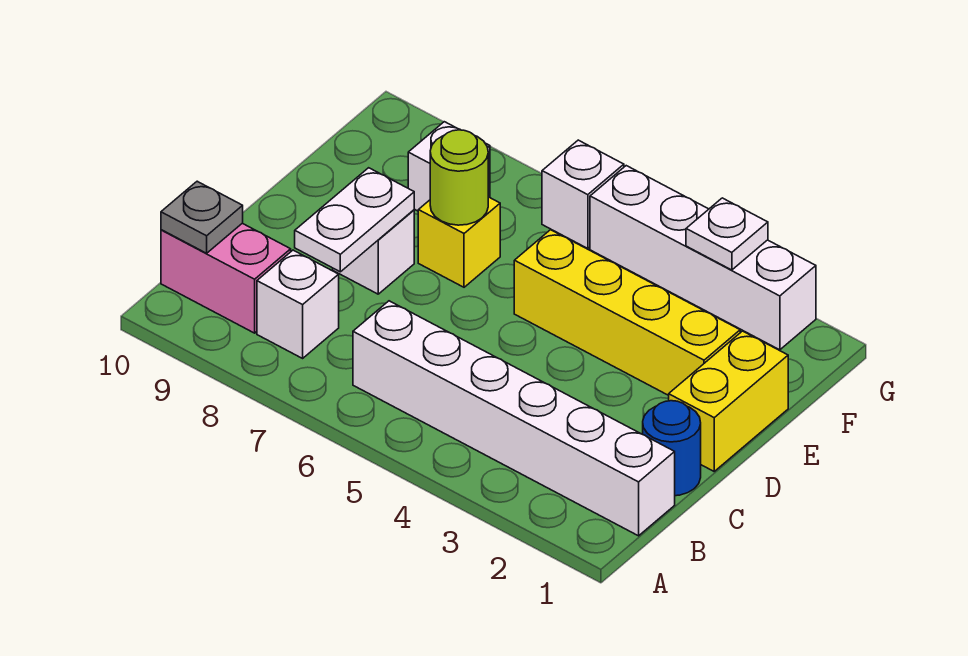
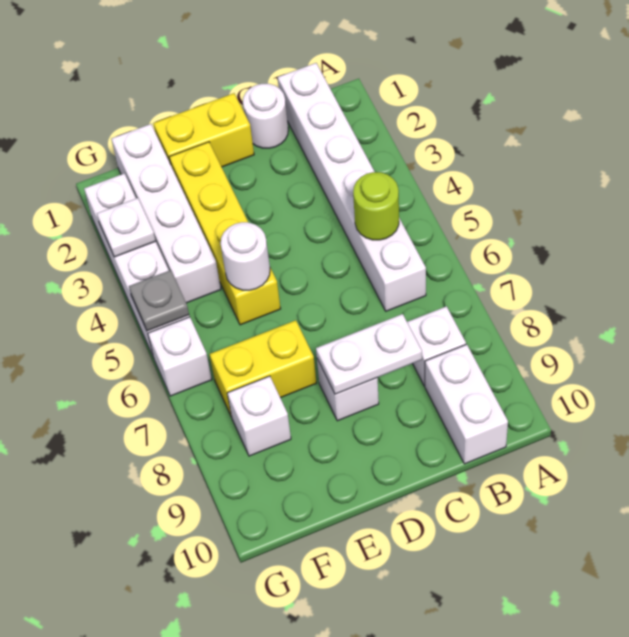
pink brick B9:B10 level 1 -> white brick B9:B10 level 1
grey plate B10 level 2 -> grey plate G5 level 2
blue round brick C1 level 1 -> white round brick C1 level 1
none -> white round brick E5 level 2
yellow brick E7 level 1 -> yellow brick E7:F7 level 1
lime round brick E7 level 2 -> lime round brick B5 level 2
none -> white brick F1:F4 level 1

